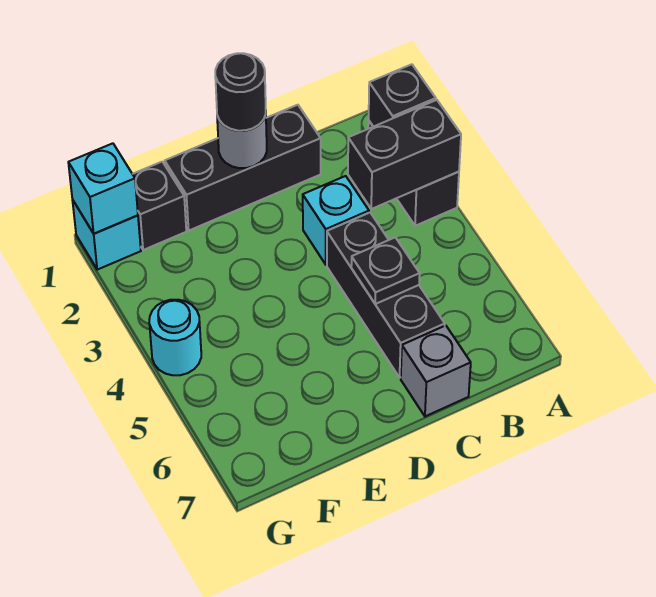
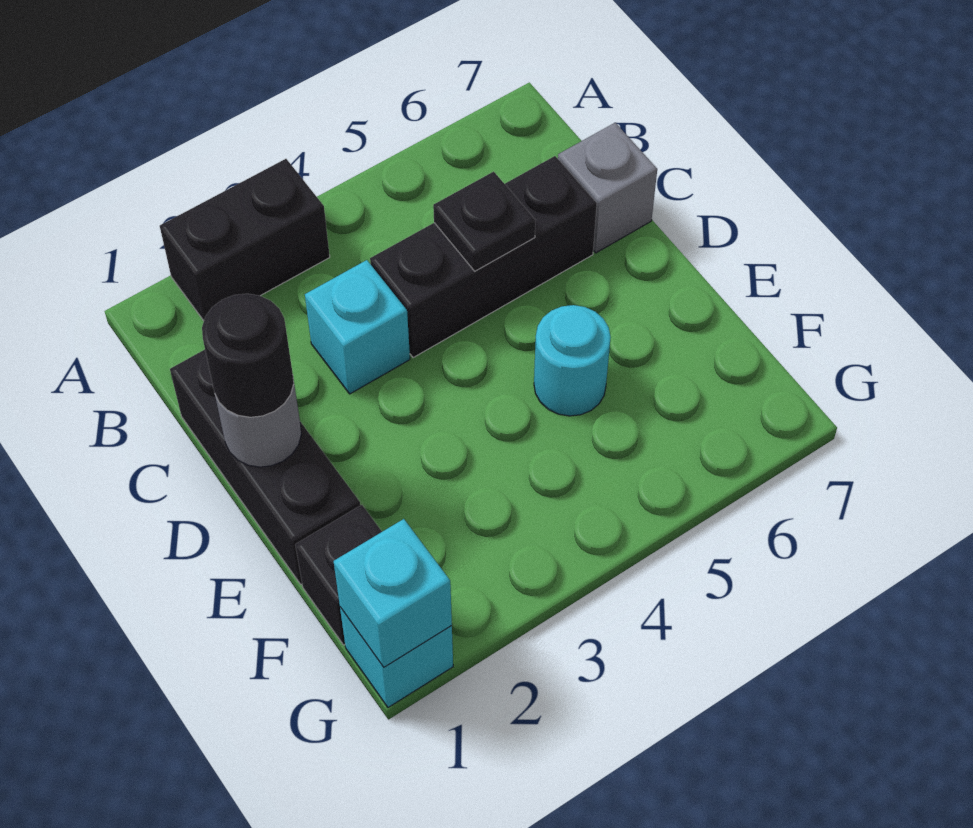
black brick A2 level 2 -> none
black brick A3:B3 level 2 -> none
cyan round brick G4 level 1 -> cyan round brick E5 level 1

